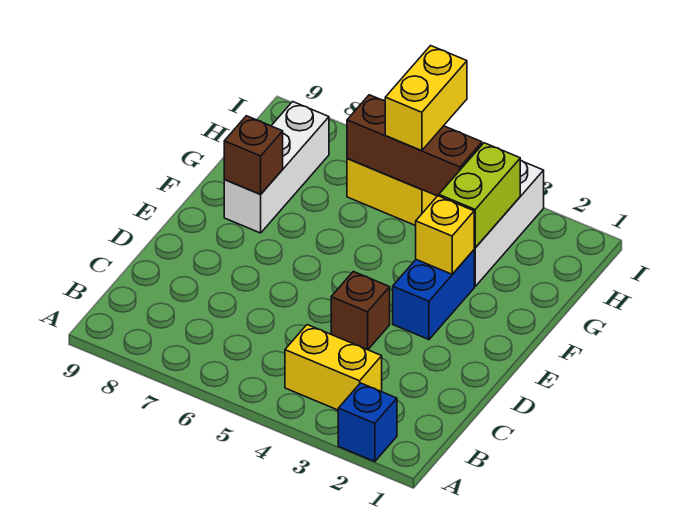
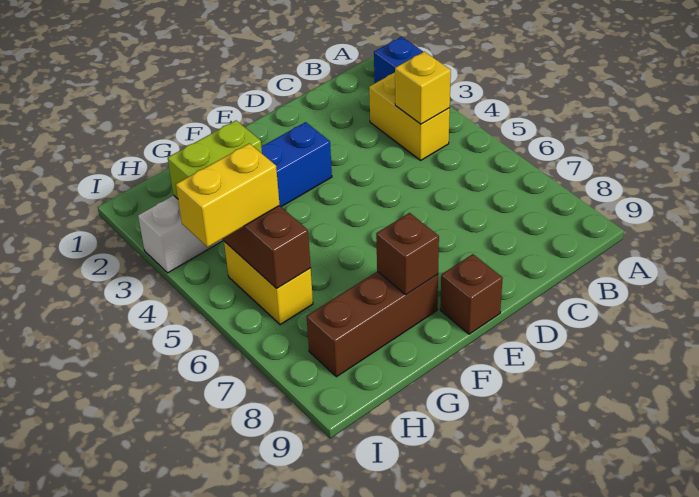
brown brick D4 level 1 -> brown brick E9 level 1
yellow brick F3 level 2 -> yellow brick B4 level 2
white brick F8:H8 level 1 -> brown brick F8:H8 level 1

